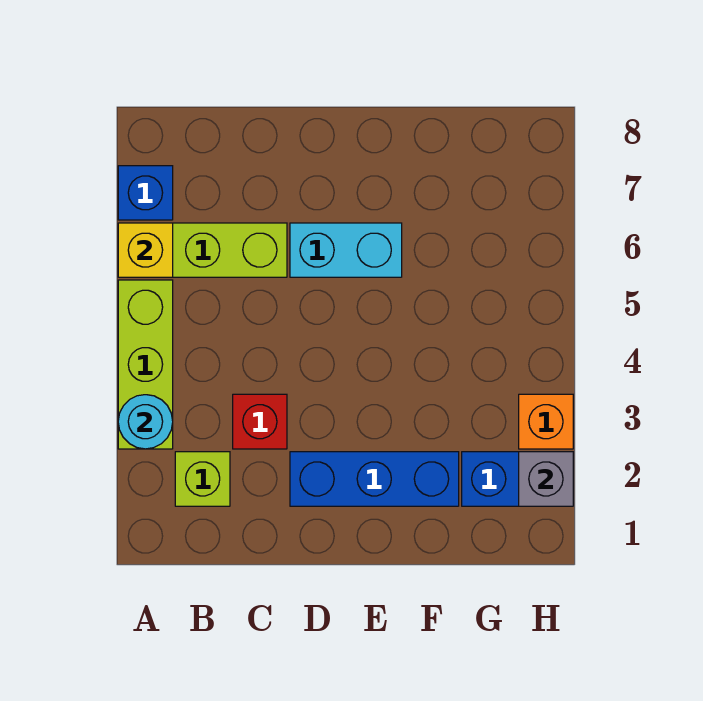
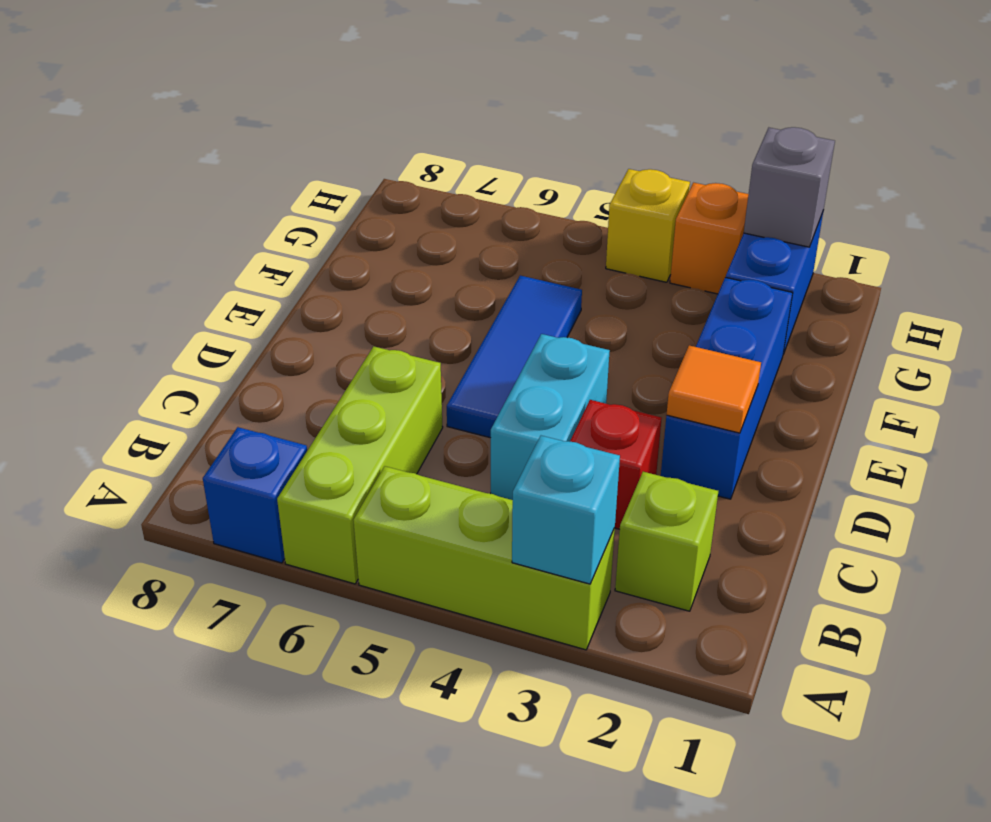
cyan round brick A3 level 2 -> cyan brick A3 level 2
yellow brick A6 level 2 -> yellow brick H4 level 1
none -> orange tile D2 level 2
none -> blue tile D5:F5 level 1
cyan brick D6:E6 level 1 -> cyan brick C4:D4 level 1

